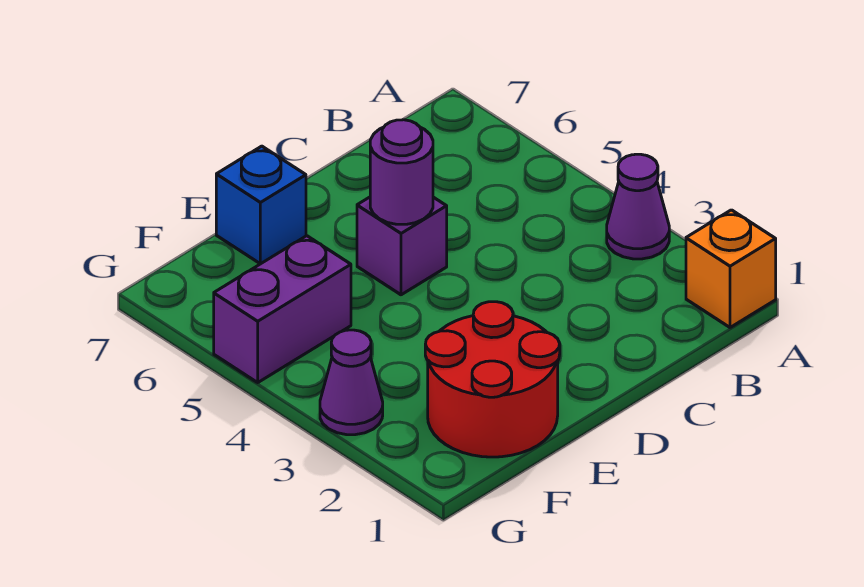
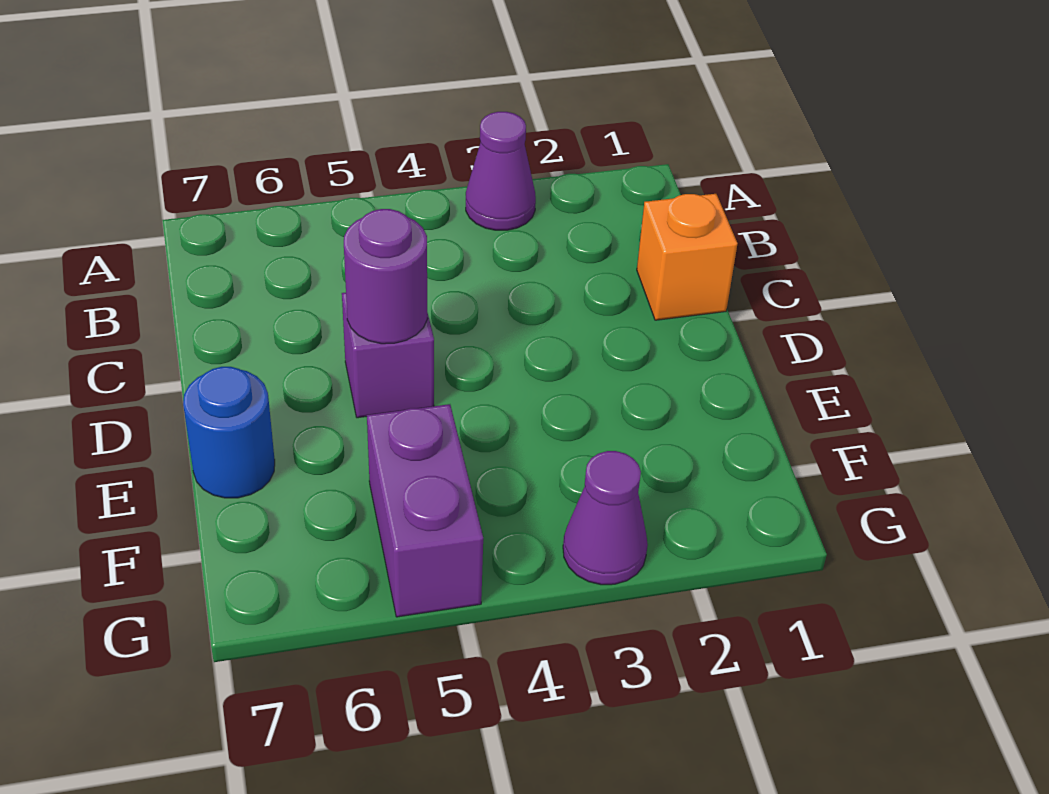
orange brick A1 level 1 -> orange brick C1 level 1
red round brick E1:F2 level 1 -> none
blue brick E7 level 1 -> blue round brick E7 level 1

